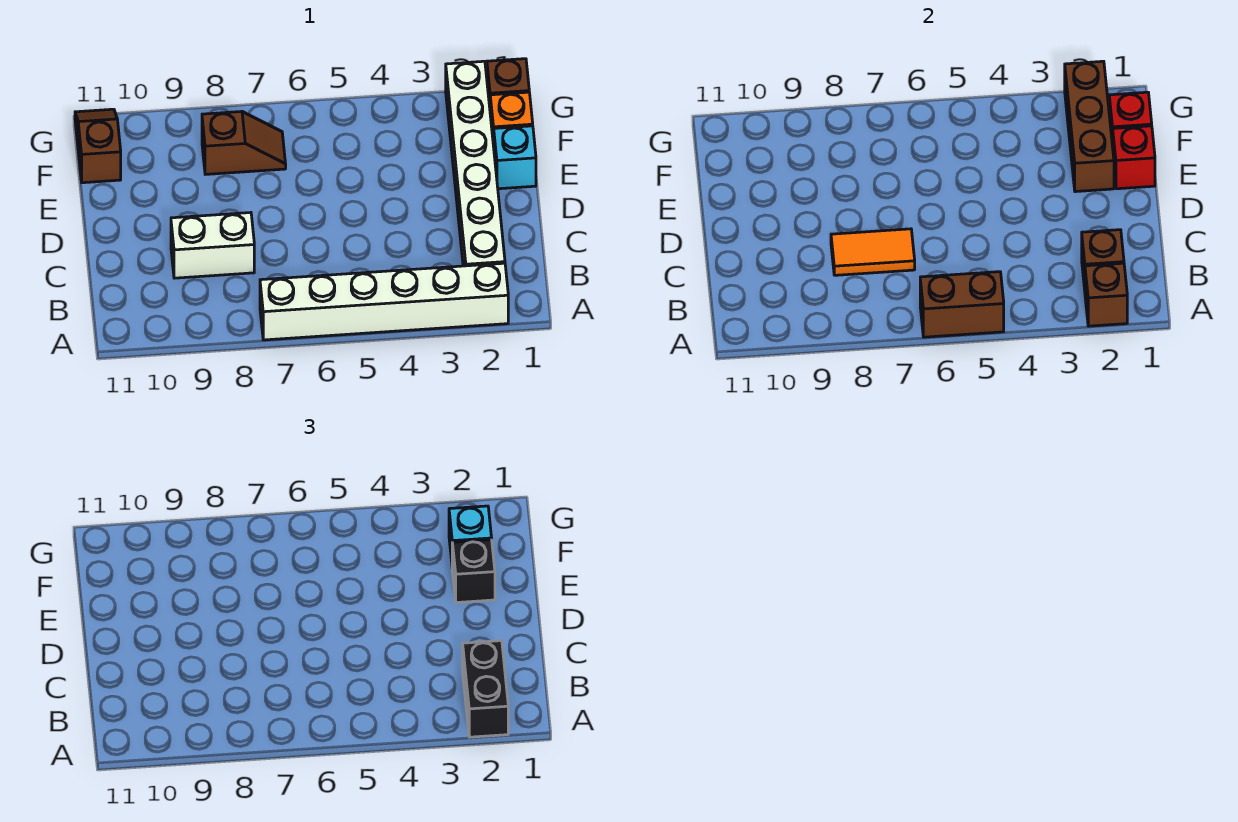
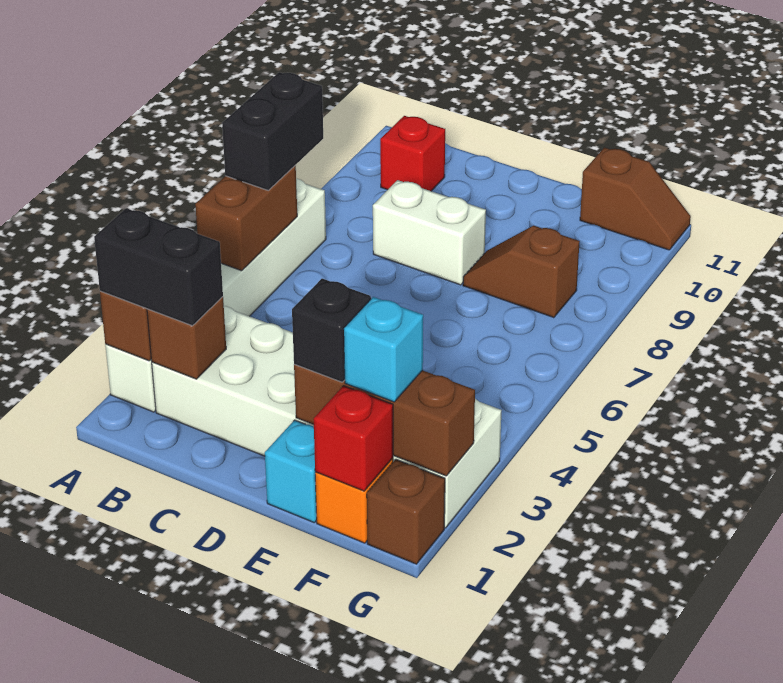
none -> black brick A6:A7 level 3
white brick B2:G2 level 1 -> white brick B2:G3 level 1
orange tile C7:C8 level 2 -> none
white brick C8:C9 level 1 -> white brick C8:D8 level 1
red brick E1 level 2 -> red brick B10 level 1
brown slope F7:F8 level 1 top 8 -> brown slope E8:F8 level 1 top F

